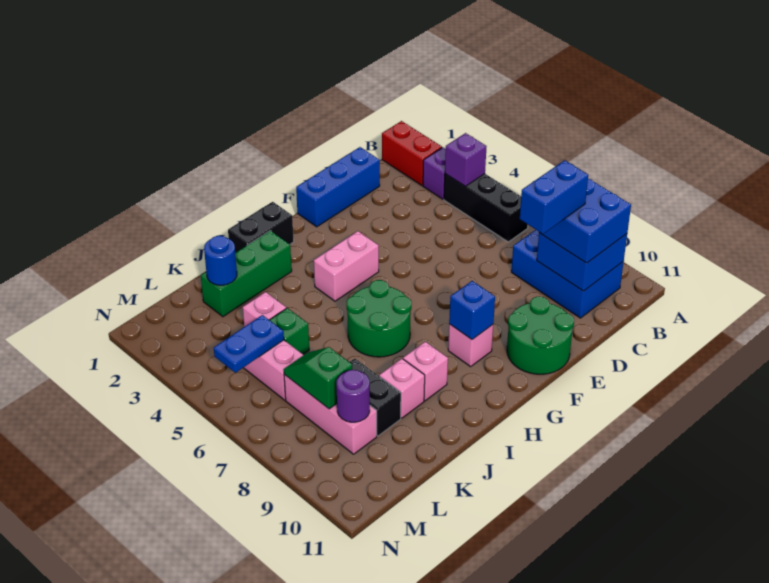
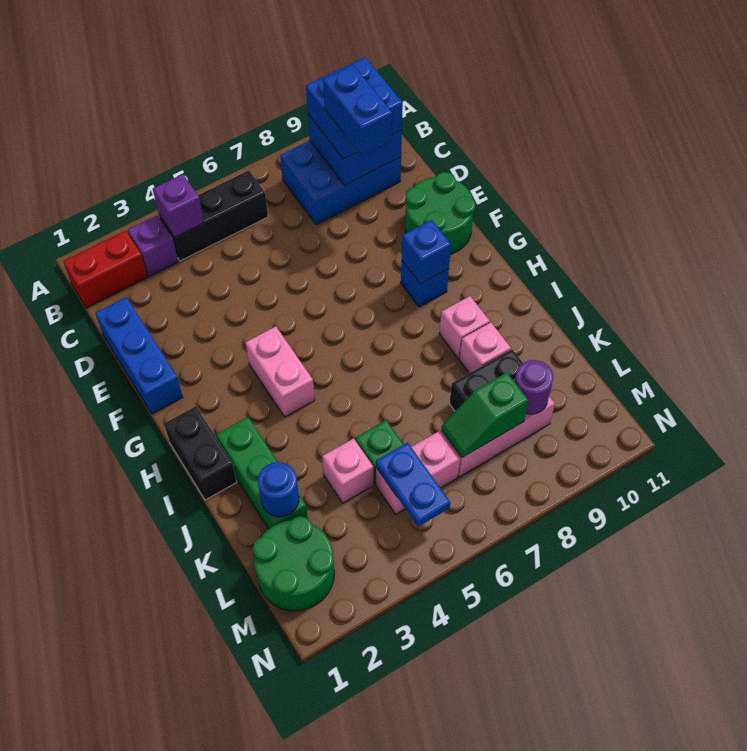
pink brick G9 level 1 -> blue brick G9 level 1
green round brick H6:I7 level 1 -> green round brick L1:M2 level 1

